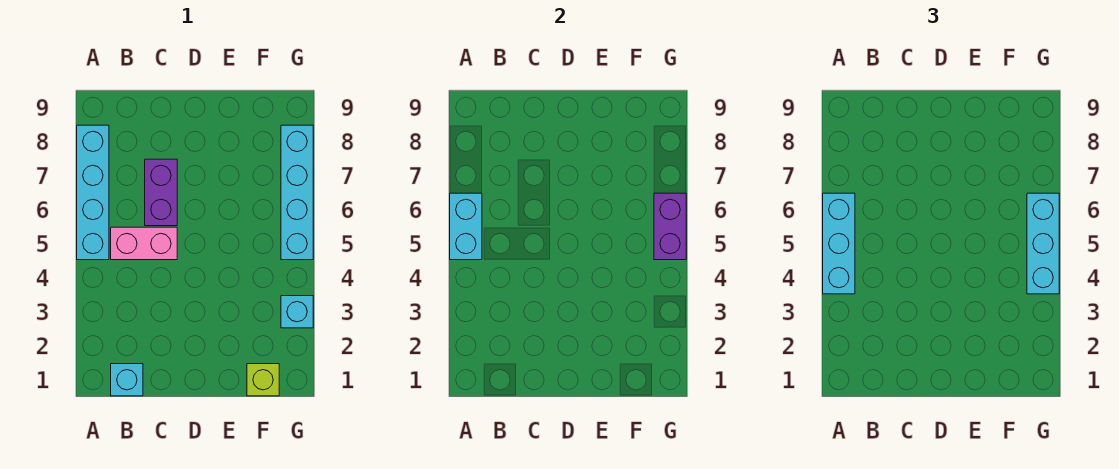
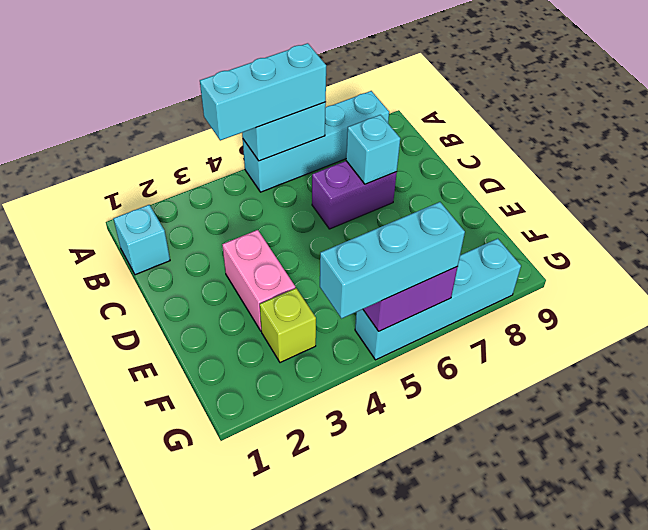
pink brick B5:C5 level 1 -> pink brick D3:E3 level 1
lime brick F1 level 1 -> lime brick F3 level 1
cyan brick G3 level 1 -> cyan brick C7 level 2

